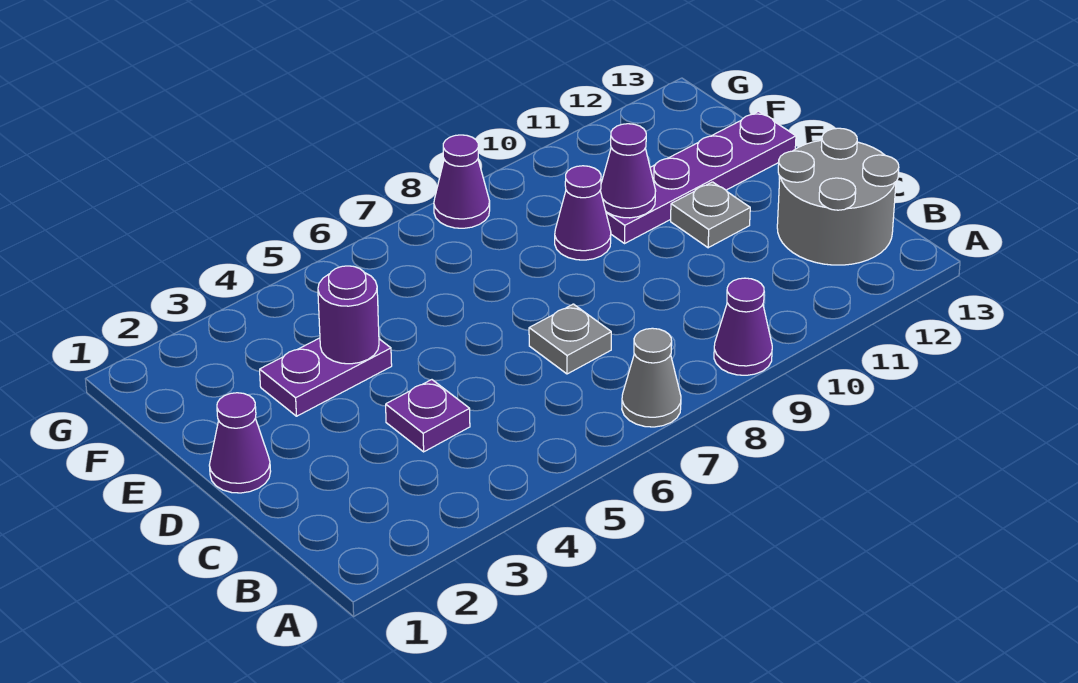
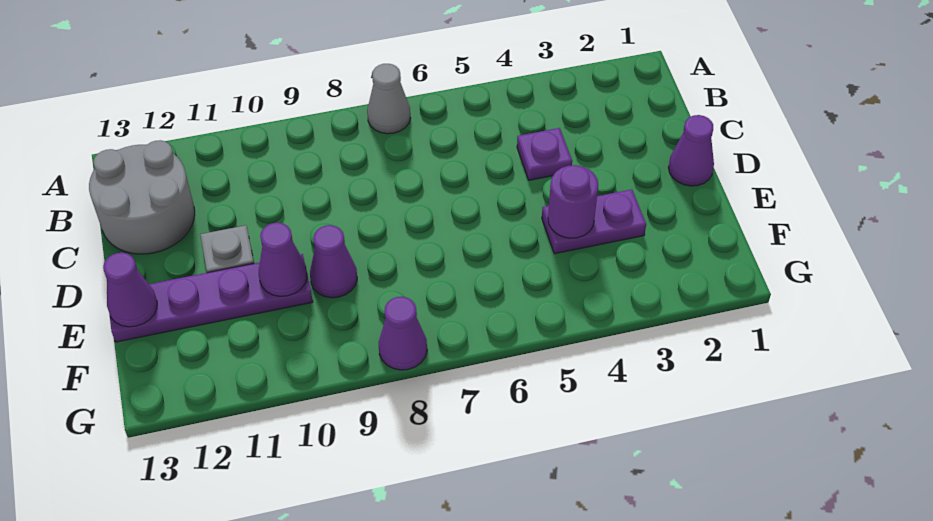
purple cone A9 level 1 -> purple cone E13 level 2
grey plate C7 level 1 -> none

